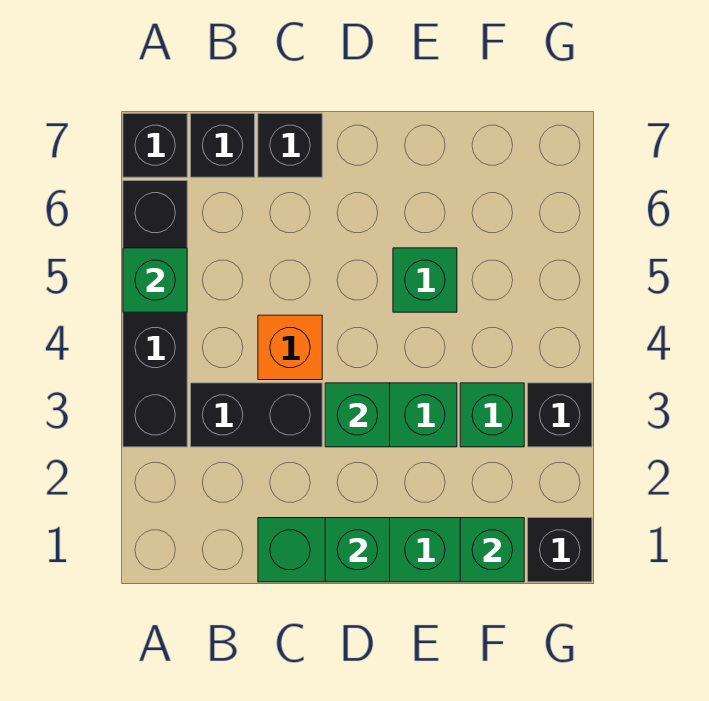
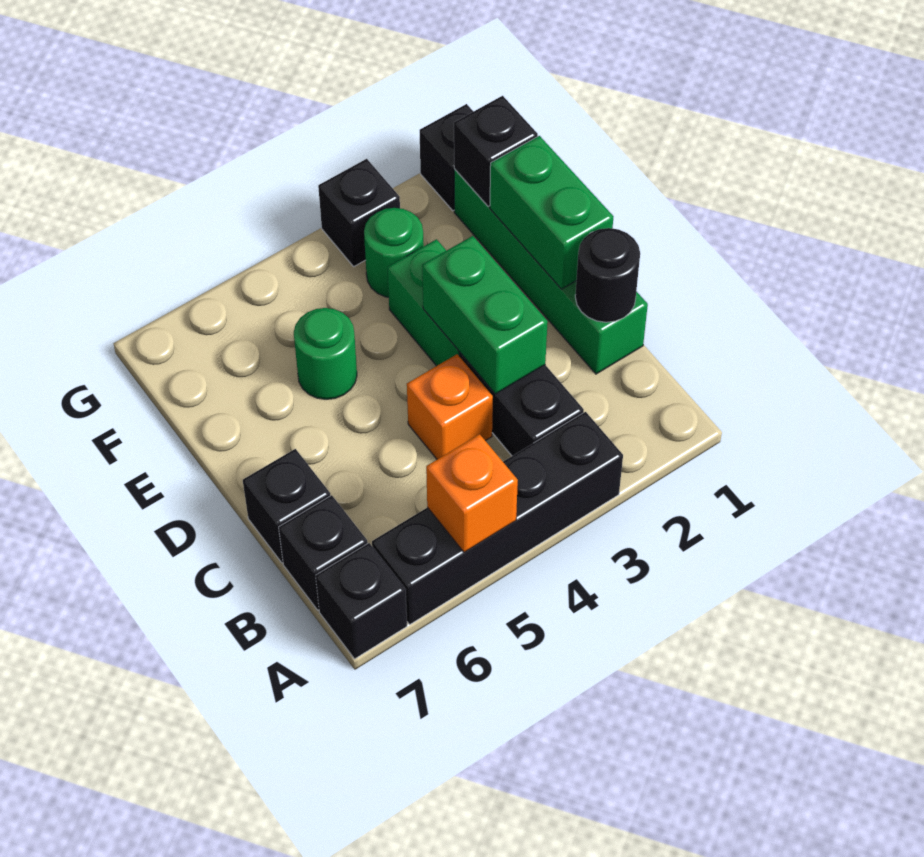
green brick A5 level 2 -> orange brick A5 level 2
none -> black round brick C1 level 2
green brick D1 level 2 -> green brick D1:E1 level 2
green brick D3 level 2 -> green brick C3:D3 level 2
green brick E5 level 1 -> green round brick E5 level 1
green brick F1 level 2 -> black brick F1 level 2
green brick F3 level 1 -> green round brick F3 level 1

